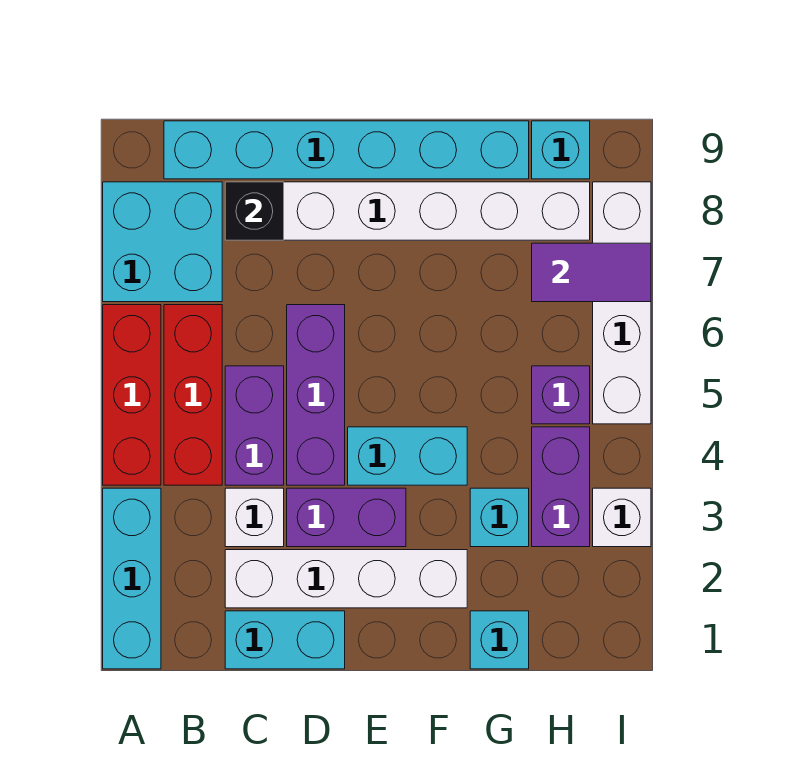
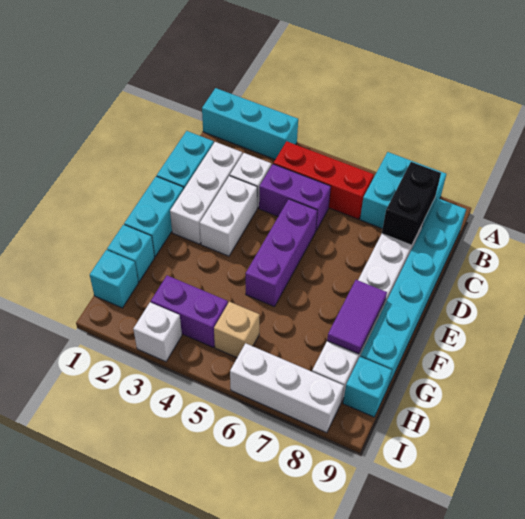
red brick A4:A6 level 1 -> none
white brick C2:F2 level 1 -> white brick C2:E2 level 1
black brick C8 level 2 -> black brick B8:C8 level 2
purple brick D3:E3 level 1 -> white brick D3:E3 level 1
purple brick D4:D6 level 1 -> purple brick D5:F5 level 1
cyan brick E4:F4 level 1 -> cyan brick E1:F1 level 1
cyan brick G3 level 1 -> cyan brick H1 level 1
purple brick H5 level 1 -> tan brick H5 level 1
purple tile H7:I7 level 2 -> purple tile F8:G8 level 2
white brick I5:I8 level 1 -> white brick I6:I8 level 1

